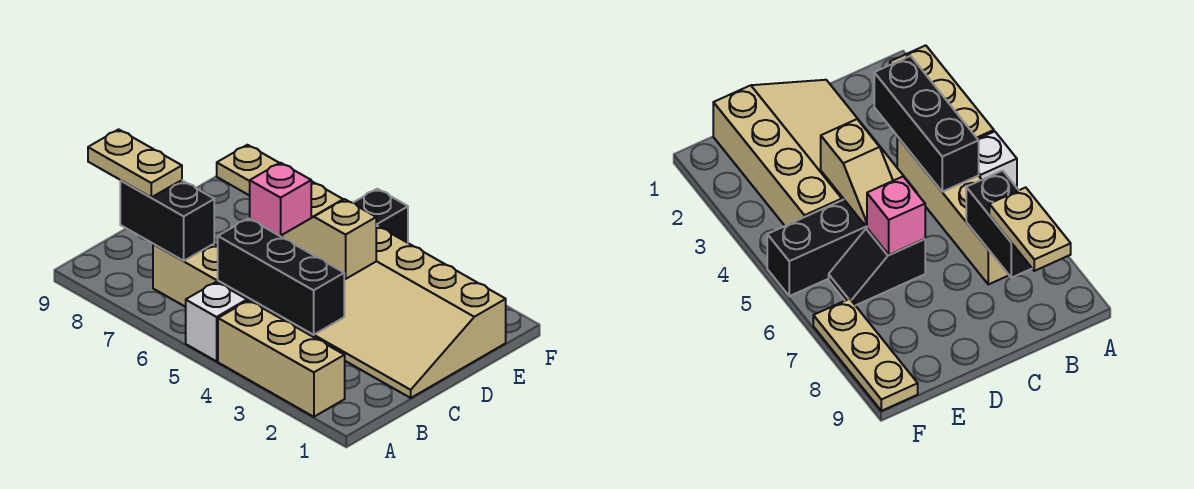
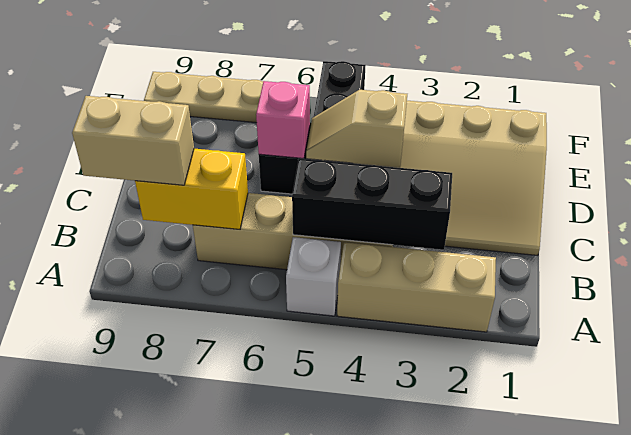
black brick B7:B8 level 2 -> yellow brick B7:B8 level 2
tan plate B8:B9 level 3 -> tan brick B8:B9 level 3

